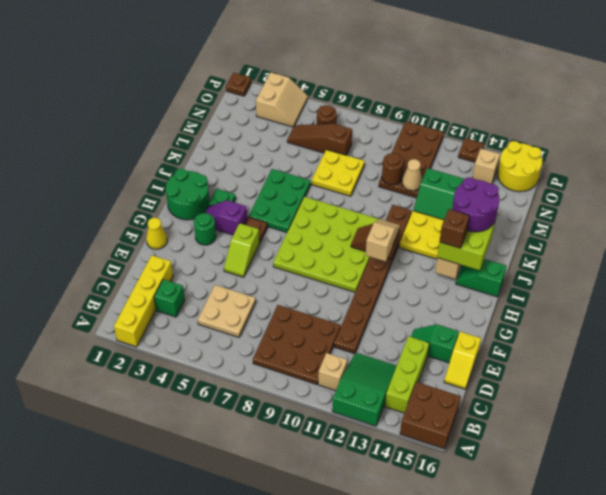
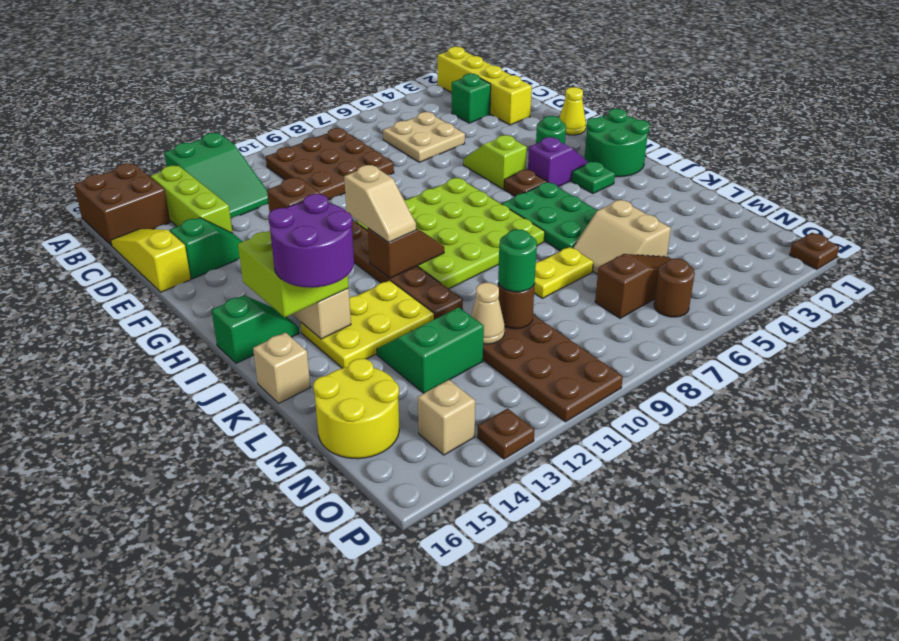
tan brick B11 level 1 -> tan brick K16 level 1
yellow slope D16:E16 level 1 top E -> yellow slope C16:E16 level 1 top E
yellow plate L7:M8 level 1 -> yellow plate L7:L8 level 1
none -> green round brick M10 level 3
tan slope O3:P4 level 1 top 3 -> tan slope L5:M6 level 1 top 5
yellow round brick O15:P16 level 1 -> yellow round brick M15:N16 level 1

